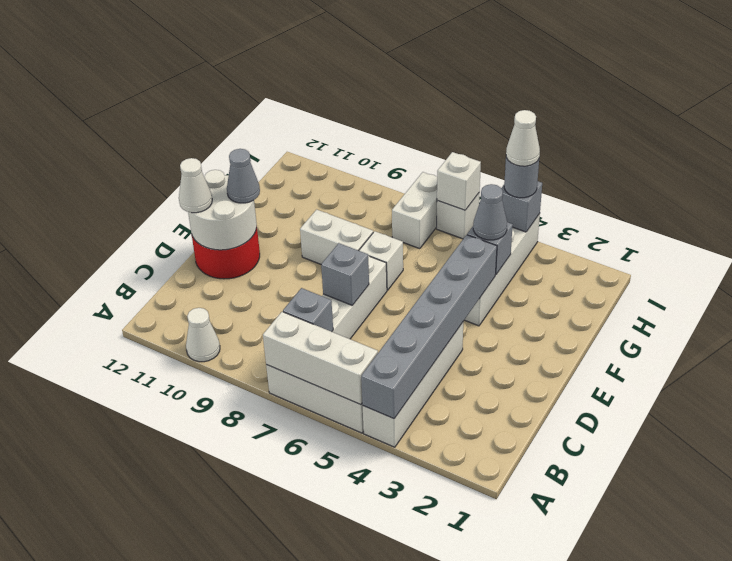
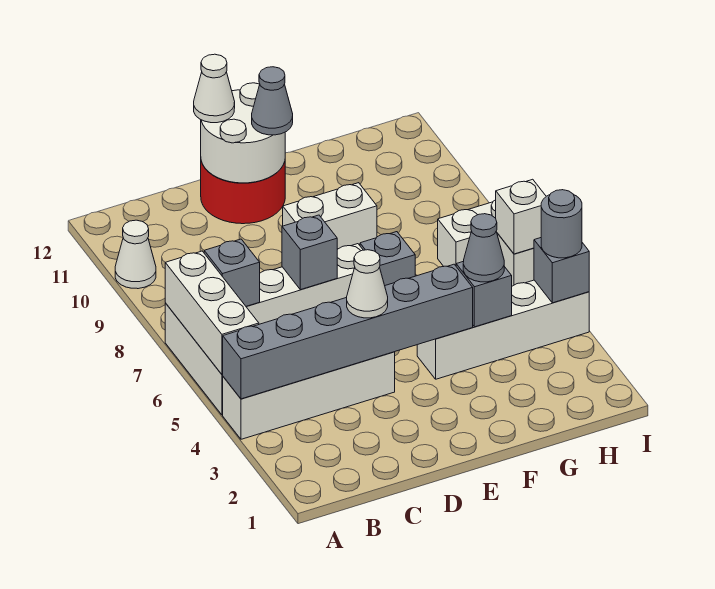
white brick F7 level 1 -> grey brick F7 level 1
white brick F8:F9 level 1 -> white brick E9:F9 level 1
white cone I4 level 4 -> white cone D4 level 3

